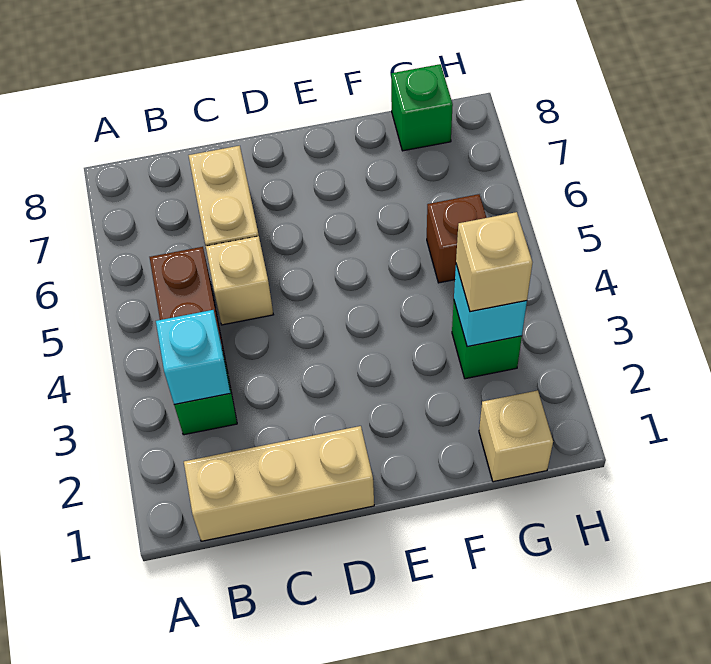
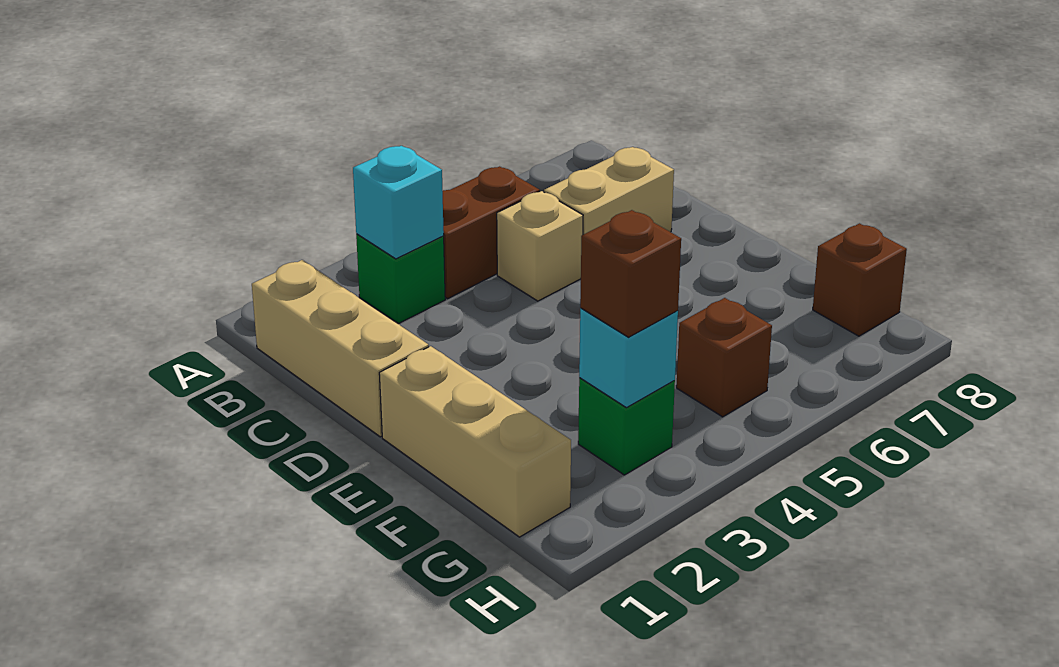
tan brick G1 level 1 -> tan brick E1:G1 level 1
tan brick G3 level 3 -> brown brick G3 level 3
green brick G8 level 1 -> brown brick G8 level 1

